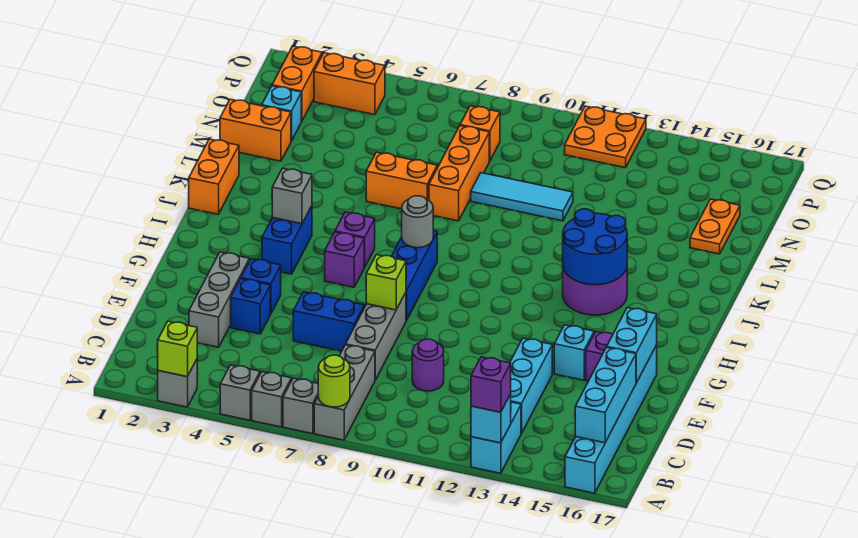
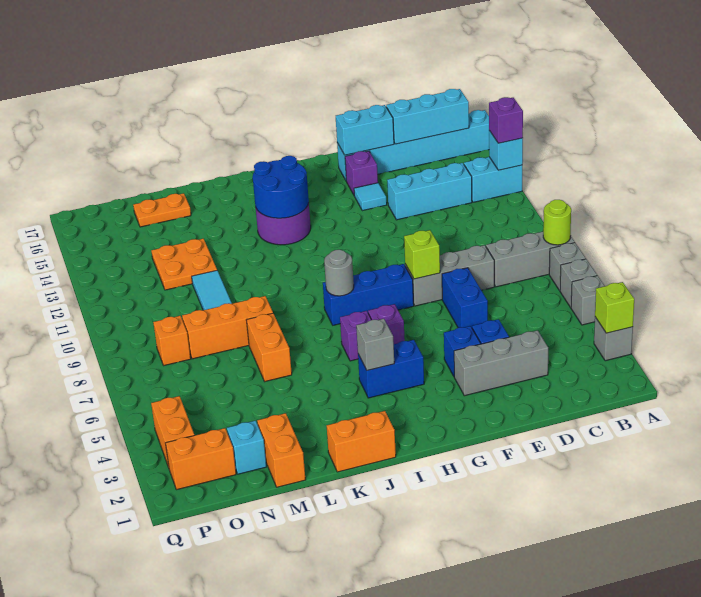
purple round brick D10 level 1 -> none
cyan brick F14 level 1 -> cyan tile F14 level 1
orange plate P11:Q12 level 1 -> orange plate M12:N13 level 1

